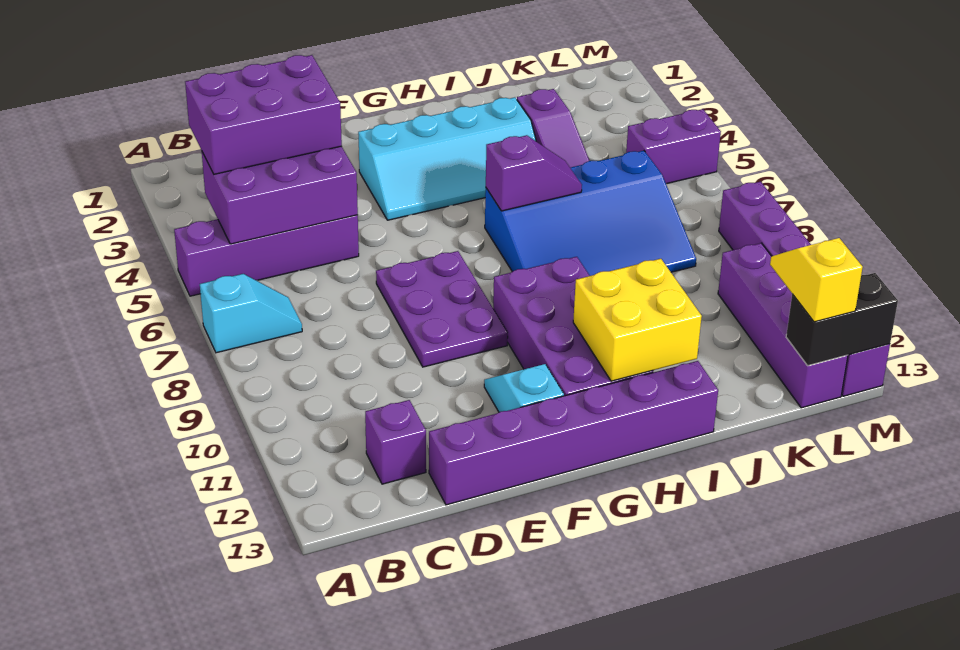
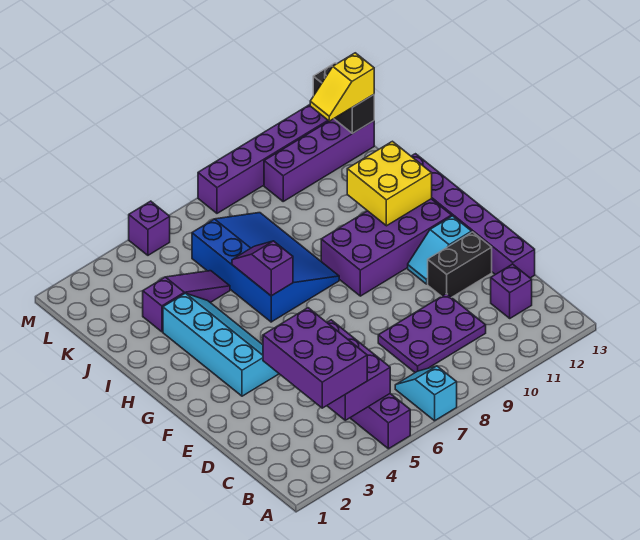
purple plate E7:F9 level 1 -> purple plate C8:D10 level 1
none -> black brick E11:E12 level 1
purple brick L5:M5 level 1 -> purple brick M5 level 1

